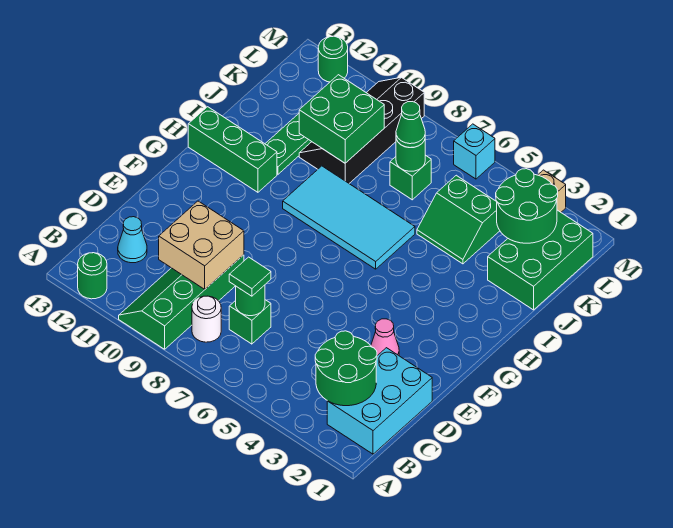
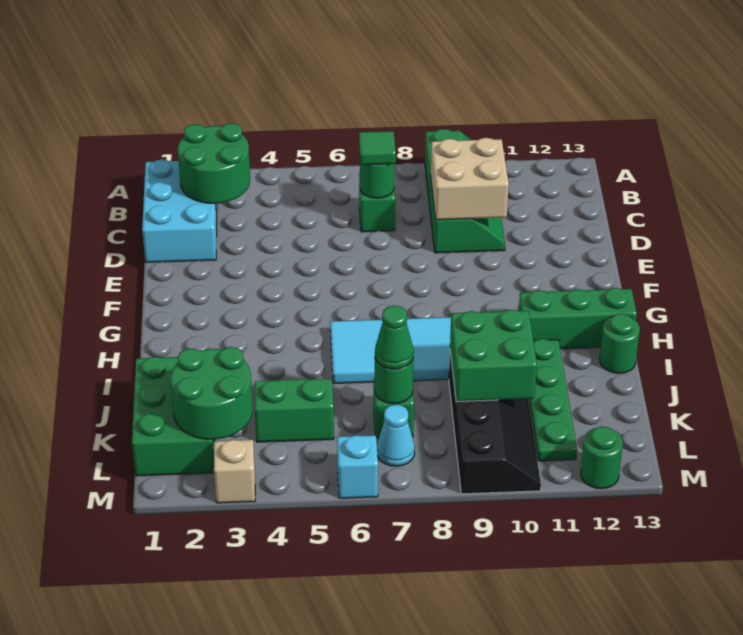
green round brick A12 level 1 -> green round brick I13 level 1
white round brick B8 level 1 -> none
cyan cone C12 level 1 -> cyan cone L7 level 1
pink cone E3 level 1 -> none

